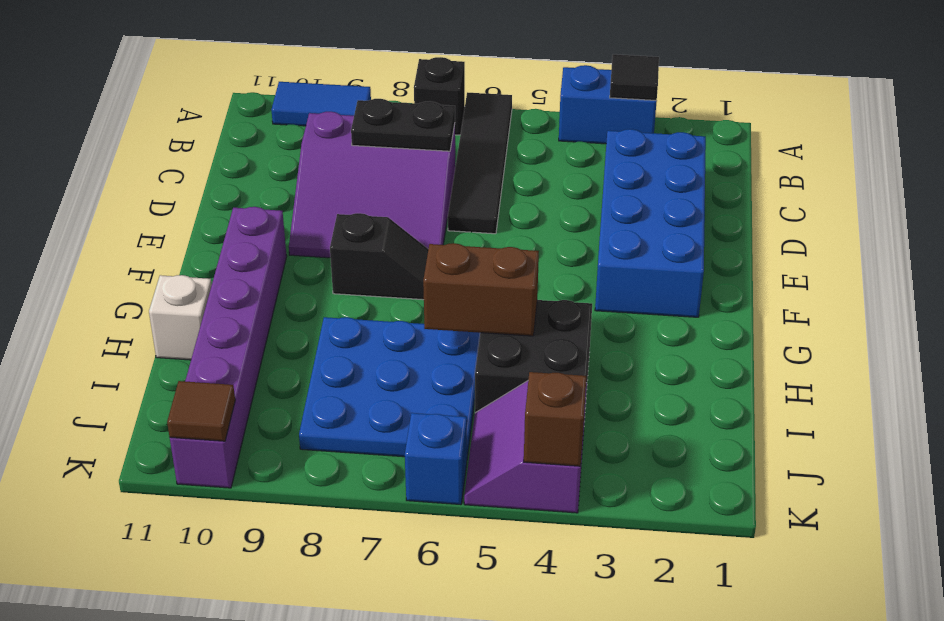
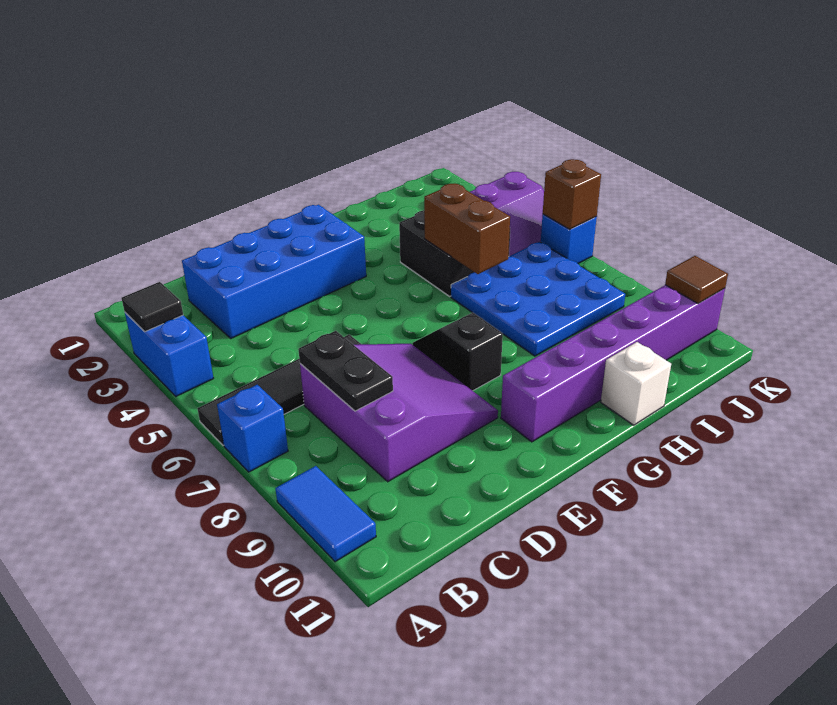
black brick A7 level 1 -> blue brick A7 level 1
brown brick K4 level 2 -> brown brick K6 level 2

